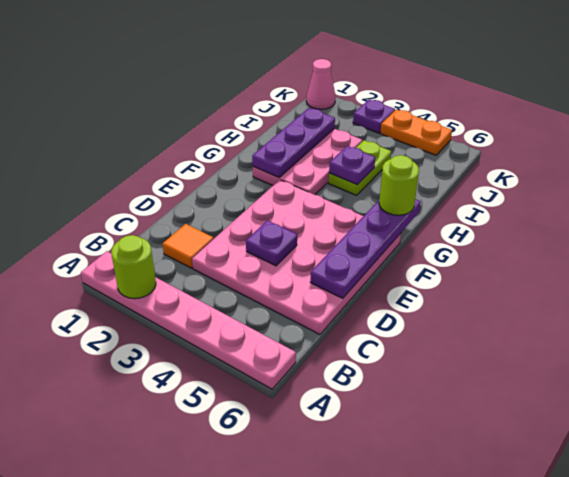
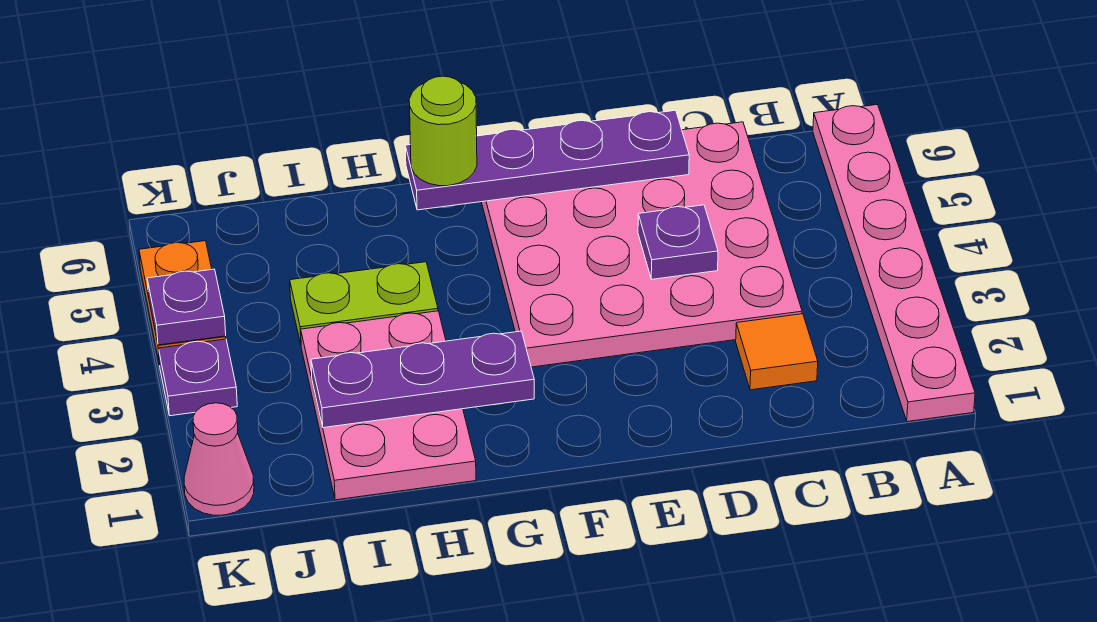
lime round brick A2 level 2 -> none
pink plate G2:I3 level 1 -> pink plate H1:I3 level 1
purple plate H4 level 2 -> purple plate K4 level 2

